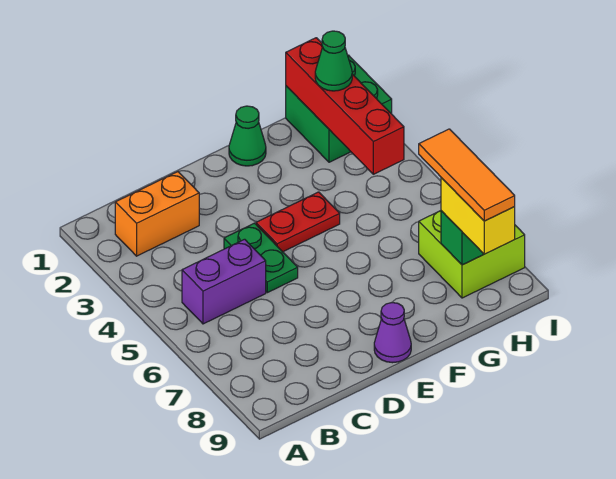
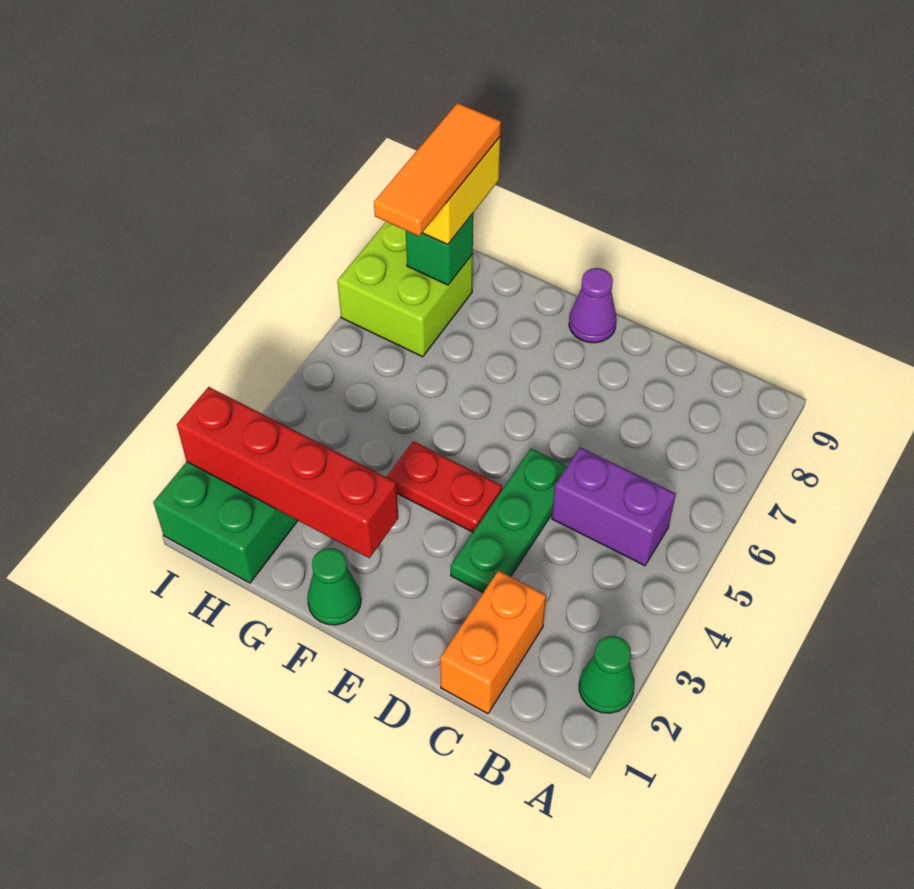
orange brick B2:C2 level 1 -> orange brick C1:C2 level 1
green plate D4:D5 level 1 -> green plate D3:D5 level 1
red brick H1:H4 level 2 -> red brick F2:I2 level 2
green cone H2 level 3 -> green cone A2 level 1

